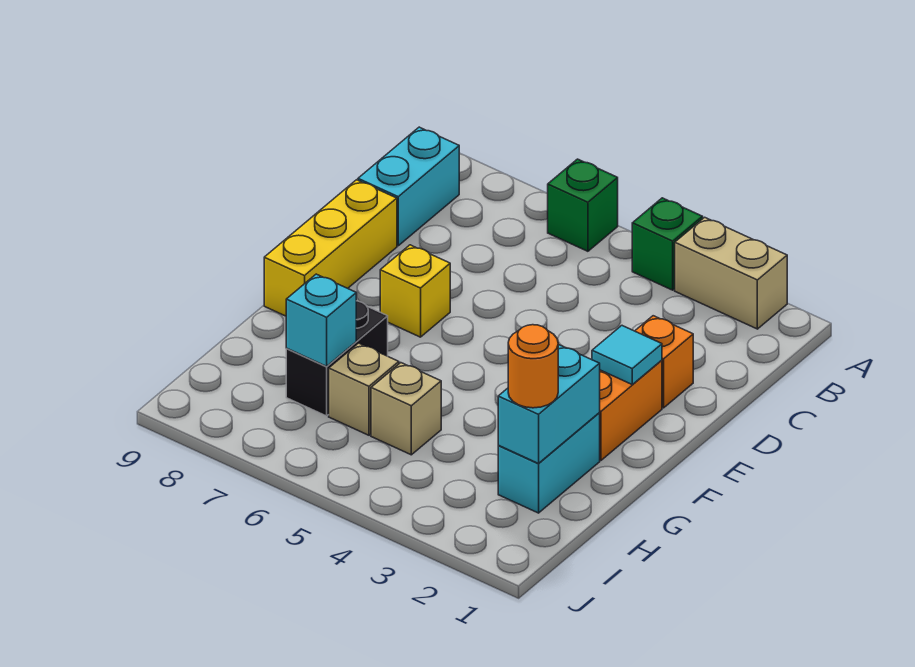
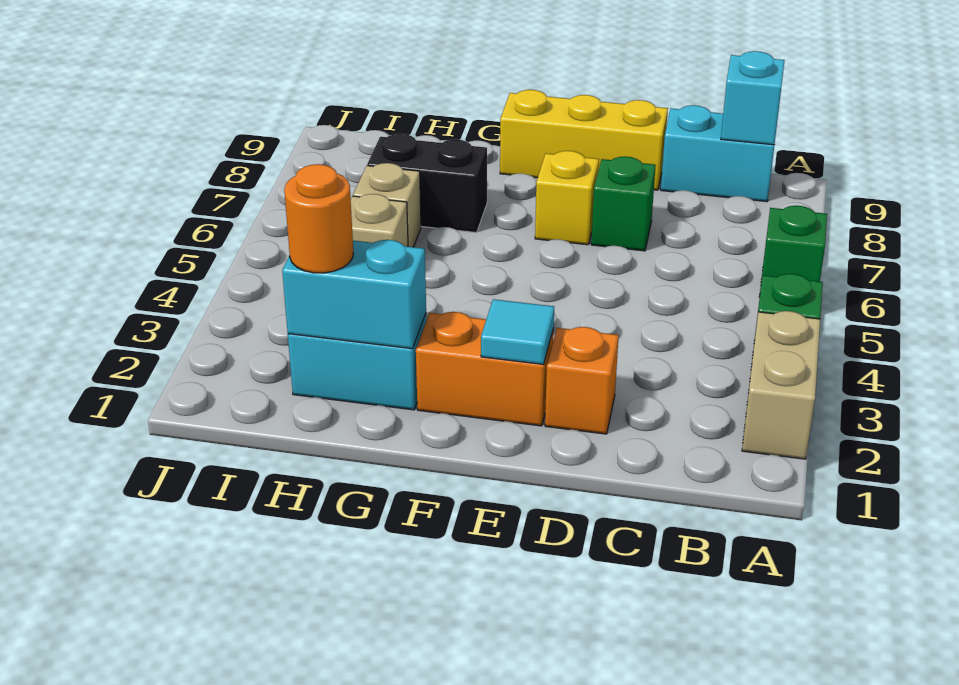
none -> green brick D7 level 1
cyan brick H7 level 2 -> cyan brick B9 level 2

